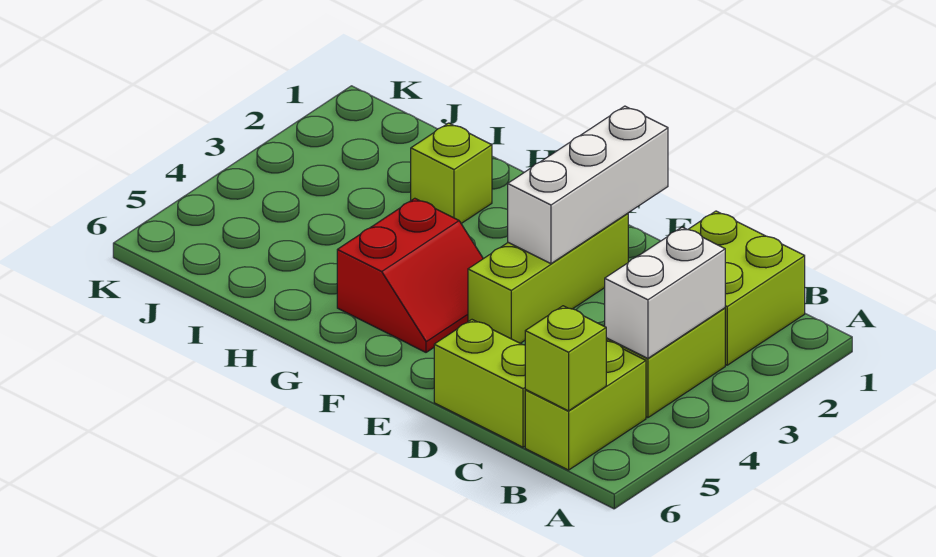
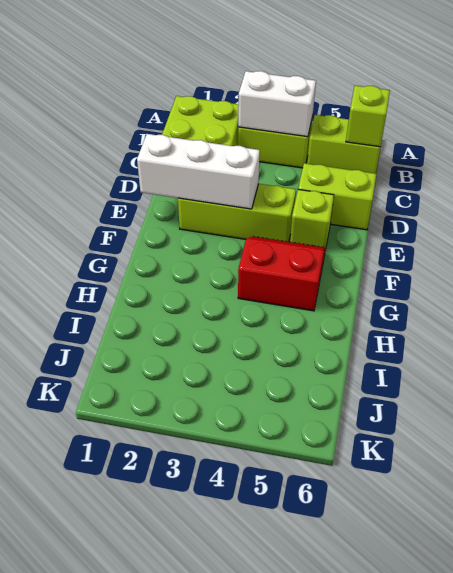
lime brick C6:D6 level 1 -> lime brick D5:D6 level 1
lime brick H2 level 1 -> lime brick E5 level 1

